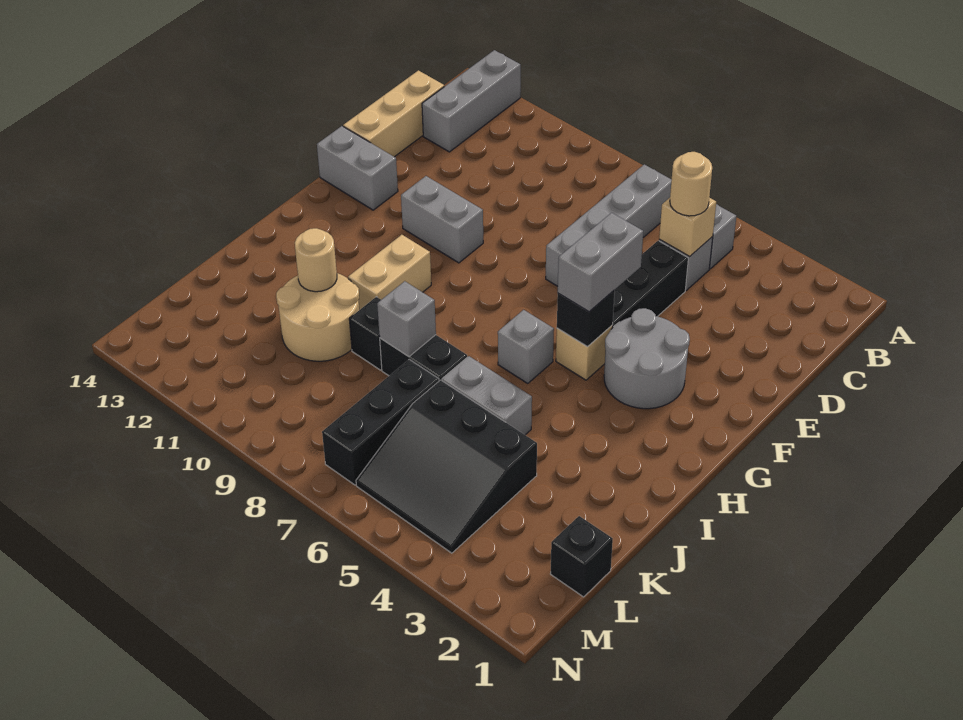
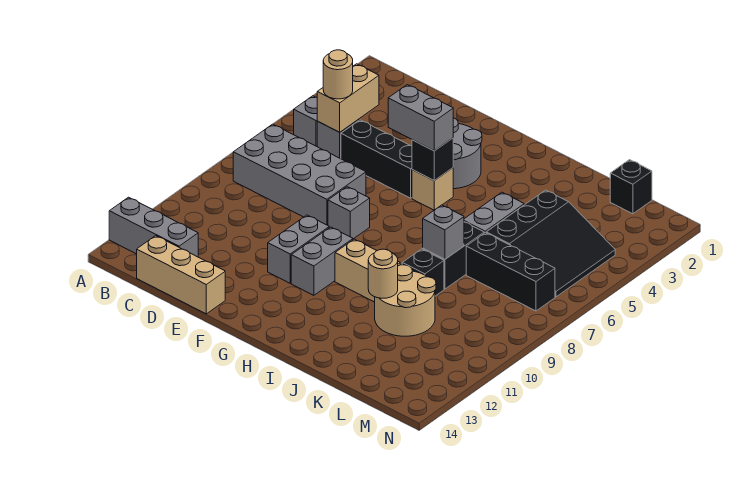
grey brick B7:E7 level 1 -> grey brick B7:E8 level 1
tan brick C5 level 2 -> tan brick C4:C5 level 2
grey brick F13:F14 level 1 -> grey brick G10:G11 level 1
grey brick H6 level 1 -> grey brick F8 level 1

